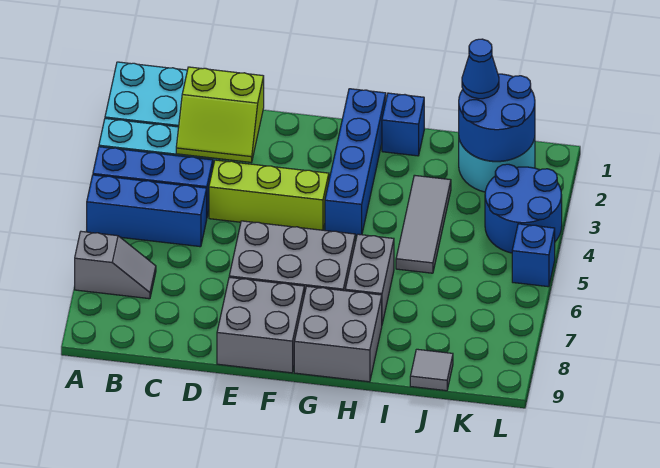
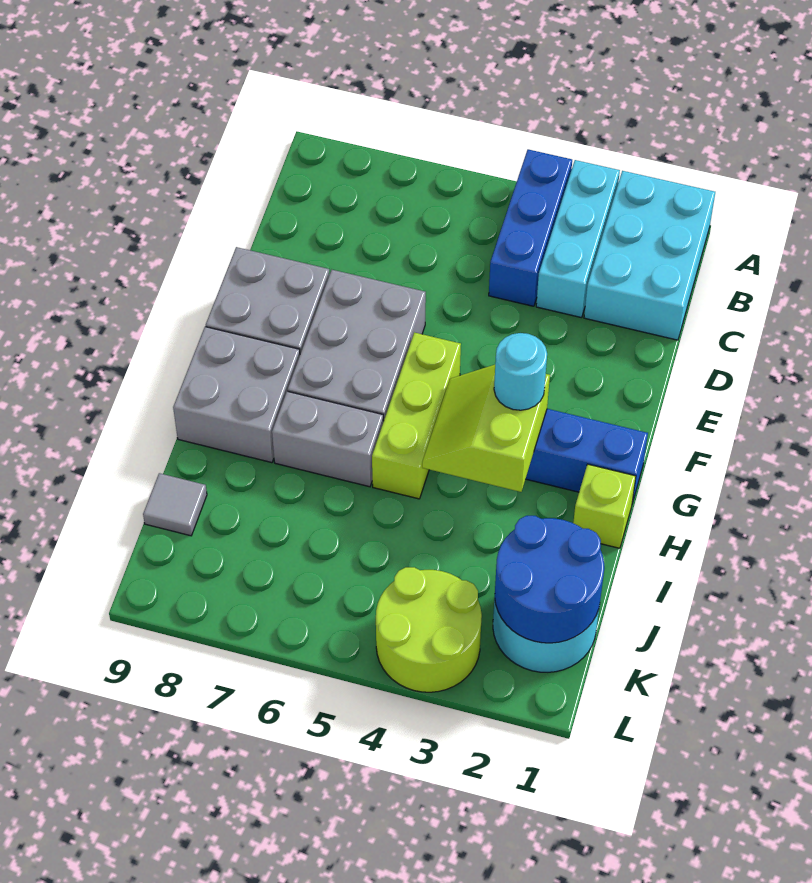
blue brick A5:C5 level 1 -> none
grey slope A7:B7 level 1 top A -> none
lime slope C2:D3 level 2 top 2 -> lime slope G3:H4 level 2 top 3
lime brick D4:F4 level 1 -> lime brick F5:H5 level 1
none -> cyan round brick G3 level 3
blue brick H1 level 1 -> lime brick H1 level 1
grey tile I3:I5 level 1 -> none
blue cone J1 level 3 -> none
blue round brick K3:L4 level 1 -> lime round brick K3:L4 level 1
blue brick L5 level 1 -> none

